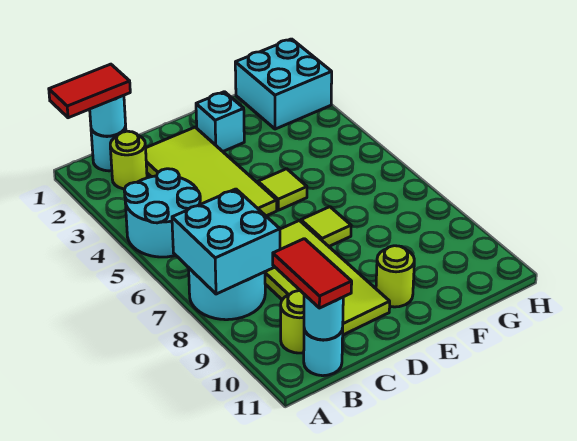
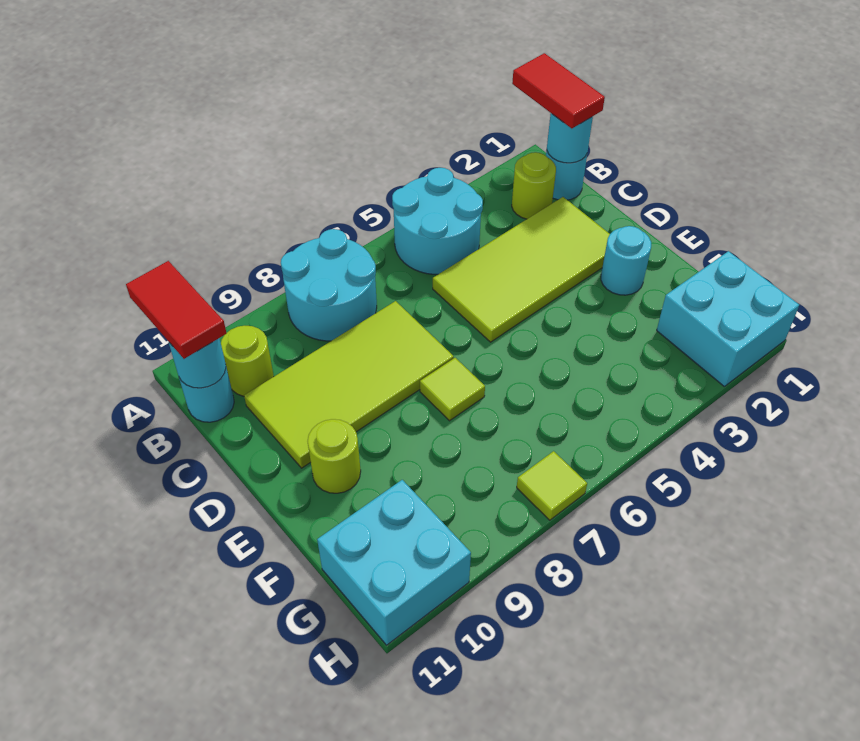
cyan brick A7:B8 level 2 -> cyan brick G10:H11 level 1
red tile B10:B11 level 3 -> red tile A11:B11 level 3
cyan brick E2 level 1 -> cyan round brick E2 level 1
lime tile E5 level 1 -> lime tile H7 level 1

